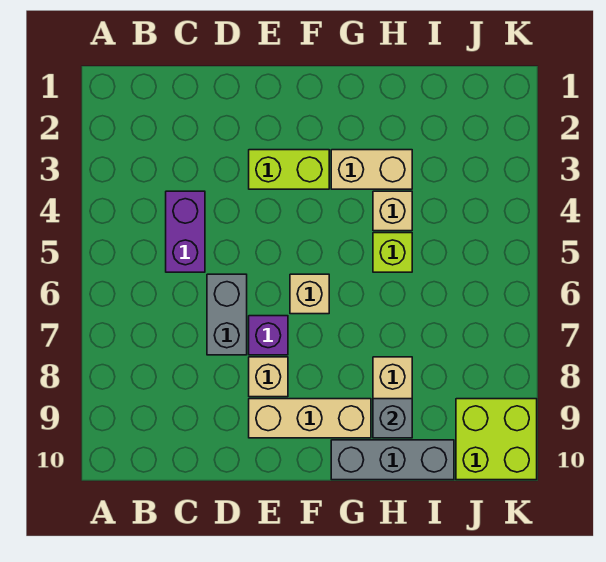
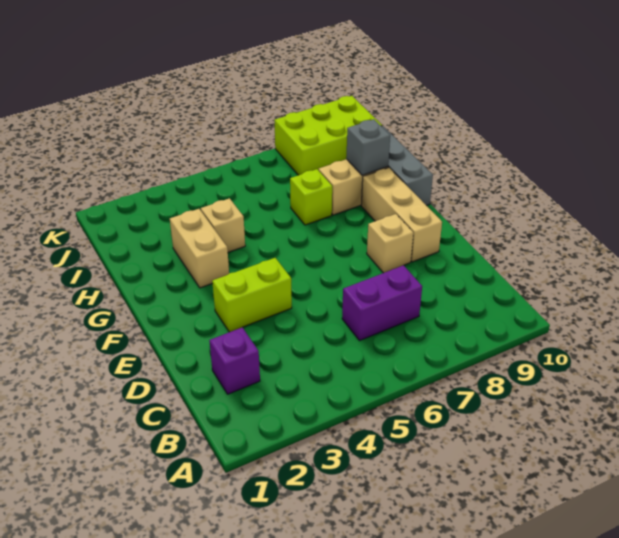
purple brick C4:C5 level 1 -> purple brick C6:C7 level 1
grey brick D6:D7 level 1 -> none
lime brick E3:F3 level 1 -> lime brick E3:E4 level 1
purple brick E7 level 1 -> purple brick C2 level 1
tan brick F6 level 1 -> none
lime brick H5 level 1 -> lime brick H7 level 1
lime brick J9:K10 level 1 -> lime brick J8:K10 level 1

